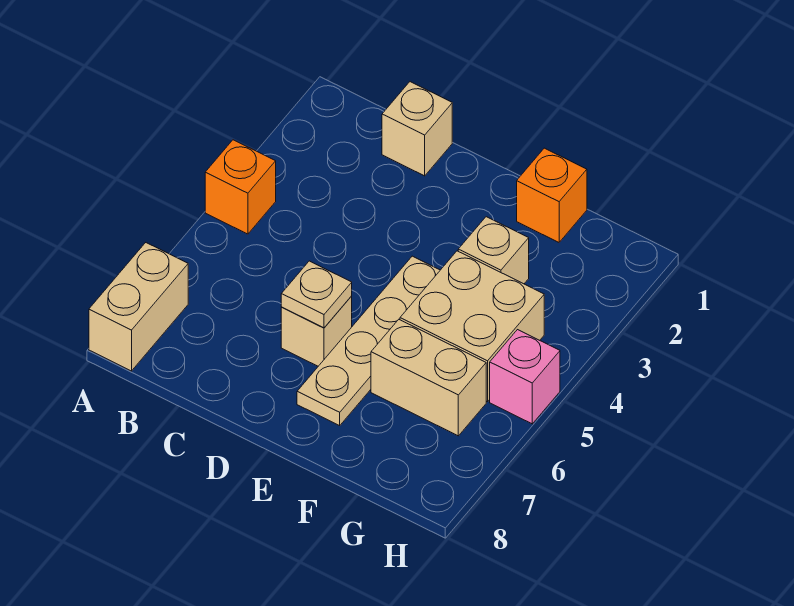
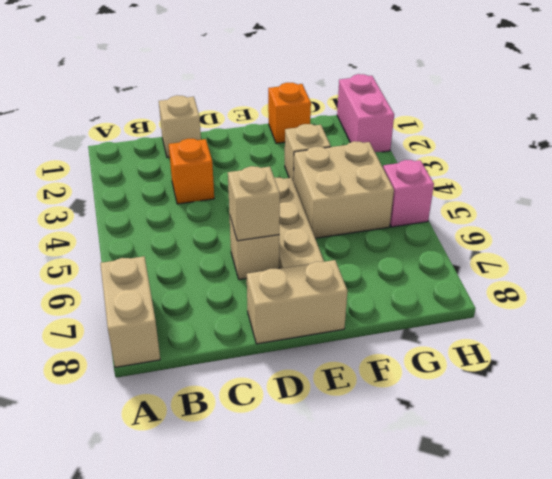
orange brick A4 level 1 -> orange brick C3 level 1
tan plate D6 level 2 -> tan brick D6 level 2
tan brick F6:G6 level 1 -> tan brick D8:E8 level 1
none -> pink brick H1:H2 level 1

